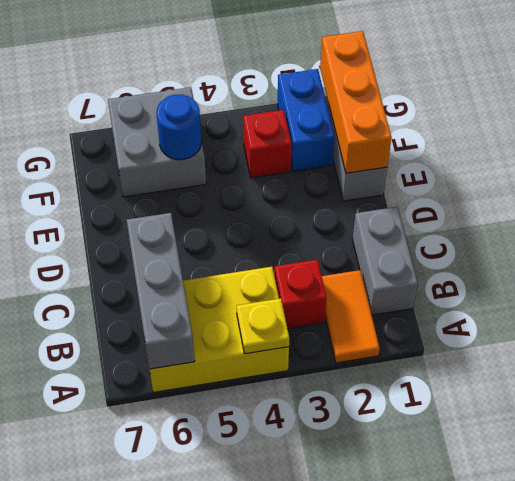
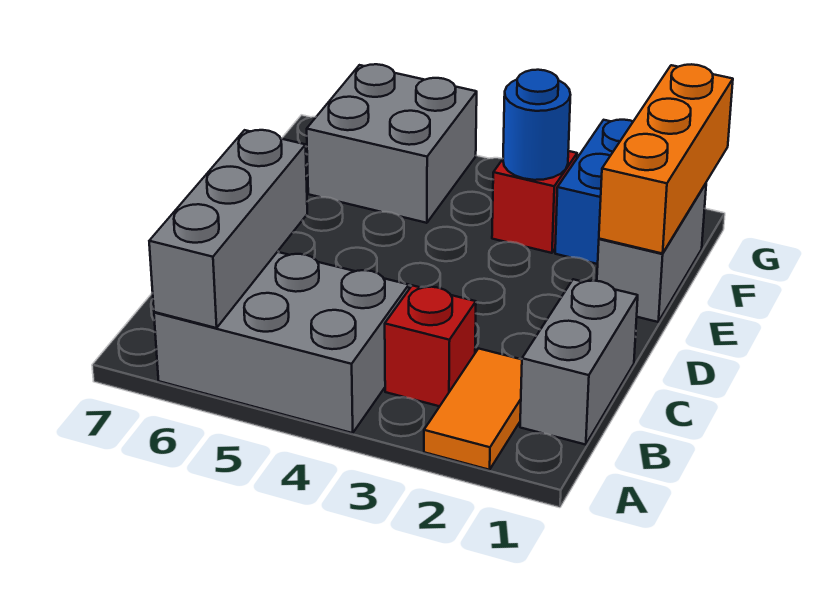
yellow brick A4:B6 level 1 -> grey brick A4:B6 level 1
yellow plate A4 level 2 -> none
blue round brick F5 level 2 -> blue round brick F3 level 2

